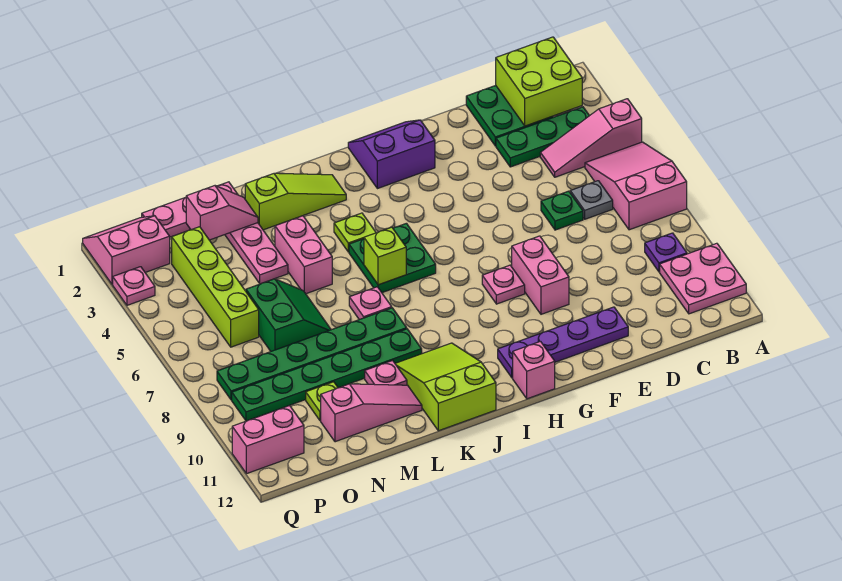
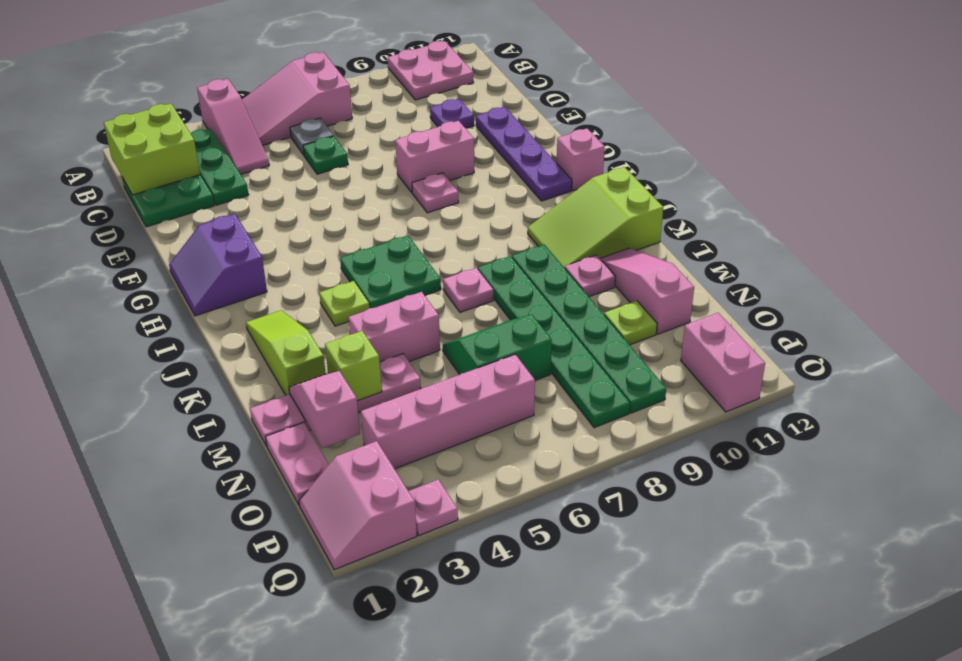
purple plate B9 level 1 -> purple plate D10 level 1
lime brick J6 level 2 -> lime brick M3 level 2
lime brick O3:O6 level 1 -> pink brick O3:O6 level 1

